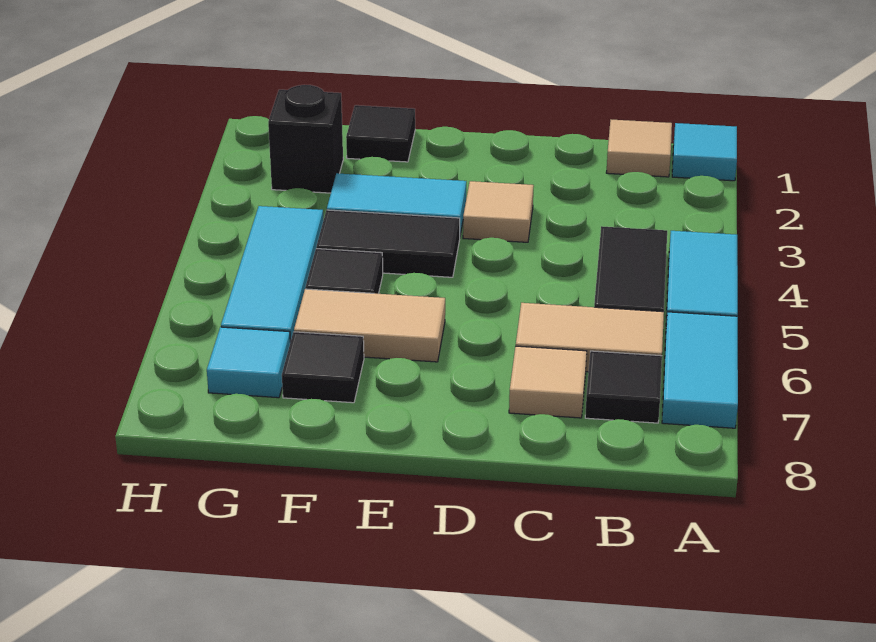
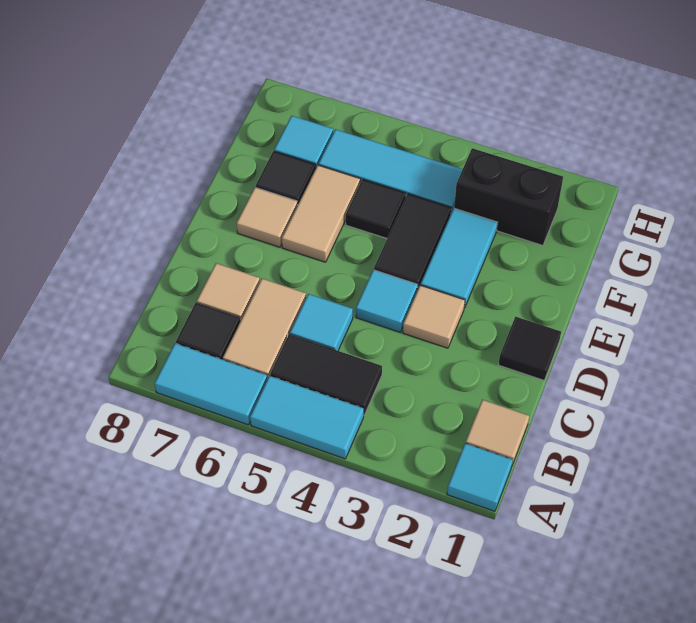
none -> cyan tile C5 level 1
none -> cyan tile D4 level 1
none -> tan tile E7 level 1
black tile F1 level 1 -> black tile D1 level 1
black brick G2 level 1 -> black brick G2:G3 level 1

